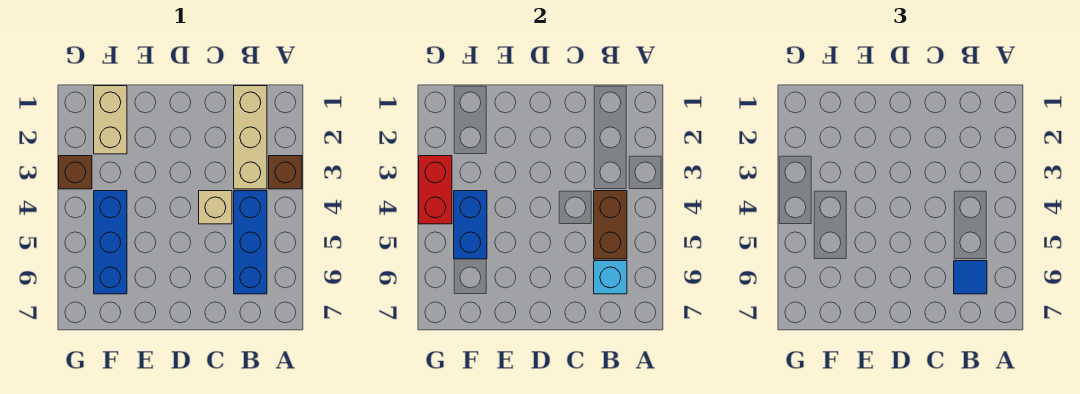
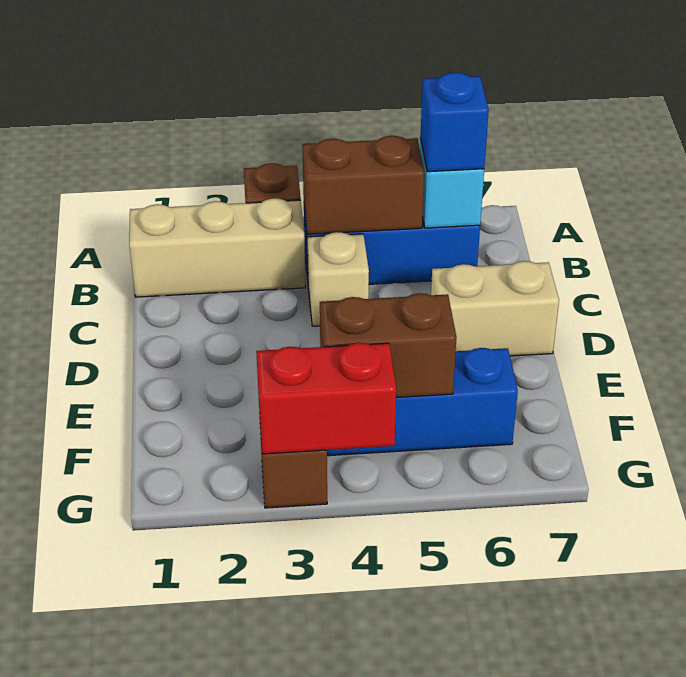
blue tile B6 level 3 -> blue brick B6 level 3
tan brick F1:F2 level 1 -> tan brick D6:D7 level 1
blue brick F4:F5 level 2 -> brown brick F4:F5 level 2

